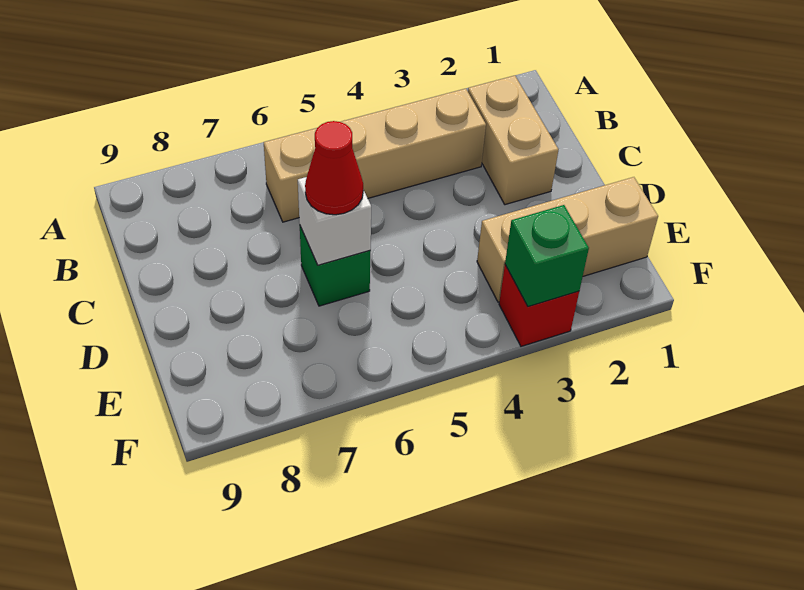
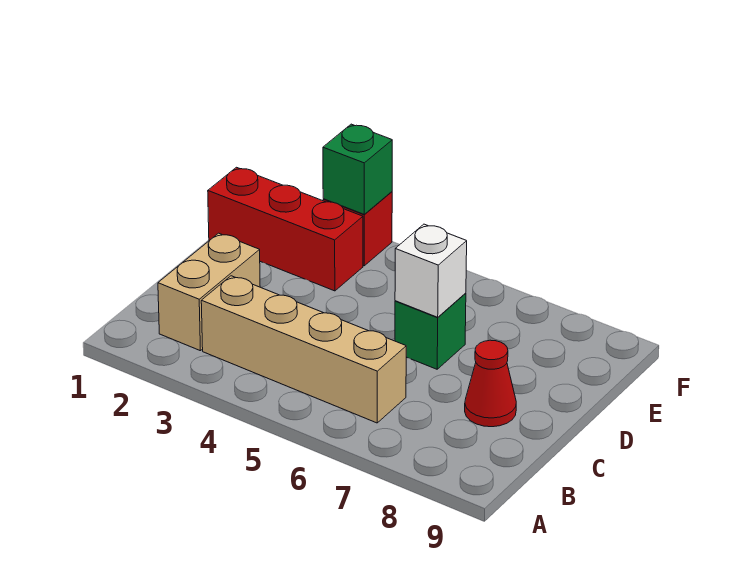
red cone D6 level 3 -> red cone C8 level 1
tan brick E1:E3 level 1 -> red brick E1:E3 level 1

